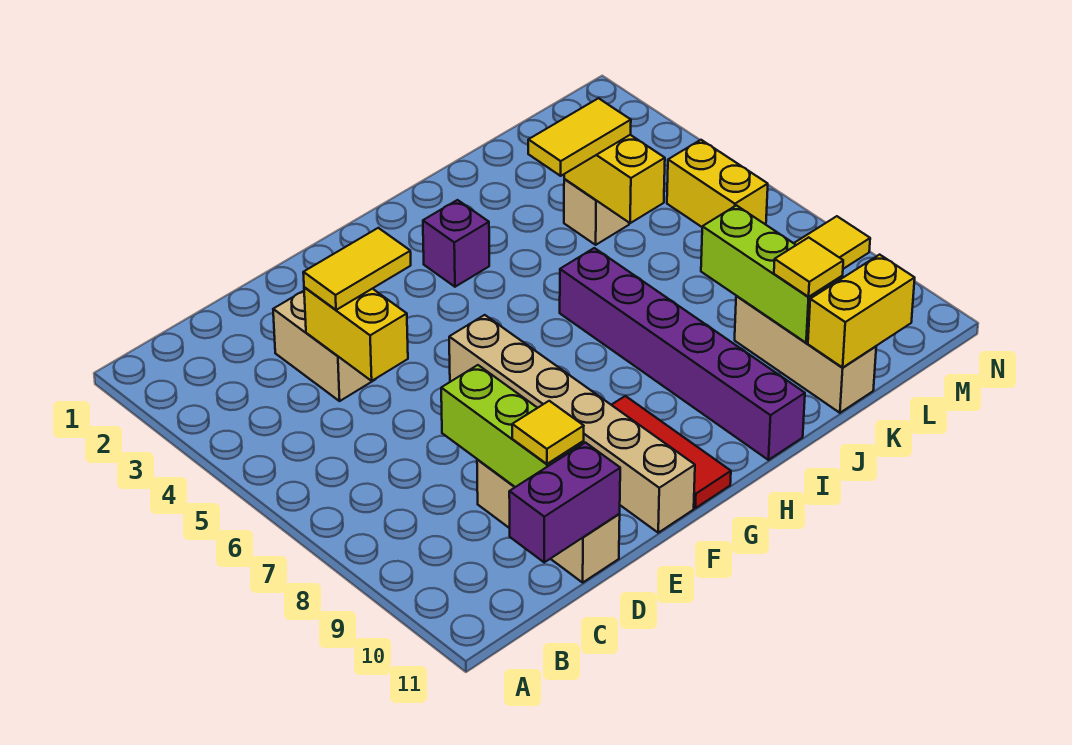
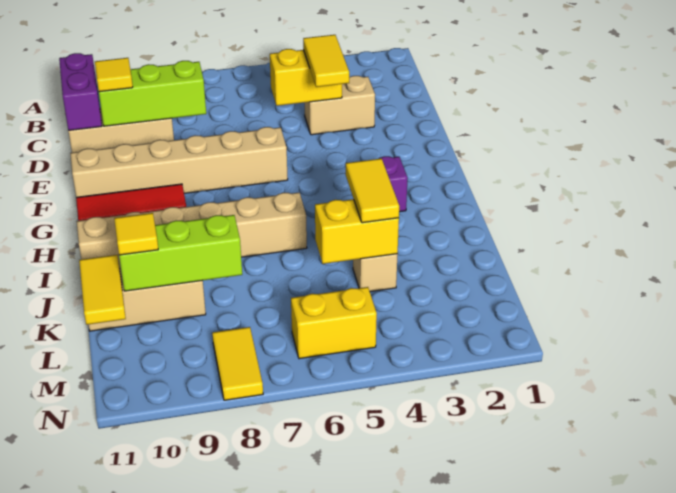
purple brick I6:I11 level 1 -> tan brick I6:I11 level 1
yellow brick K11:L11 level 2 -> yellow tile K11:L11 level 2

